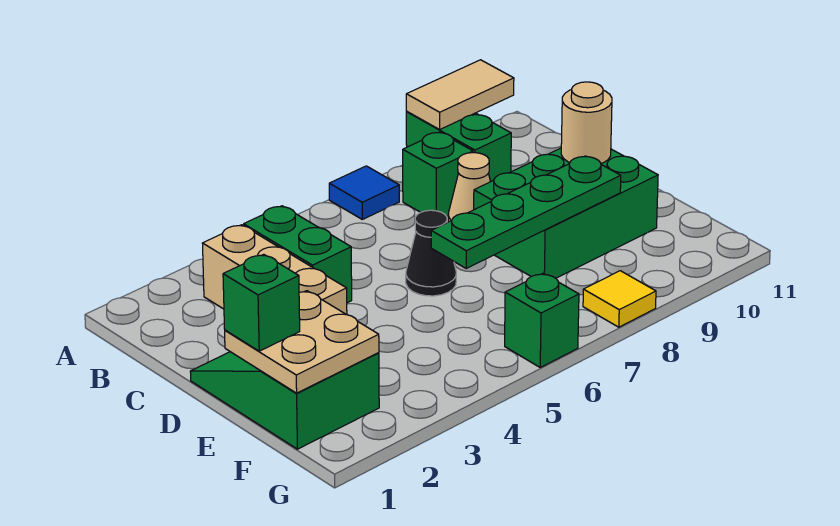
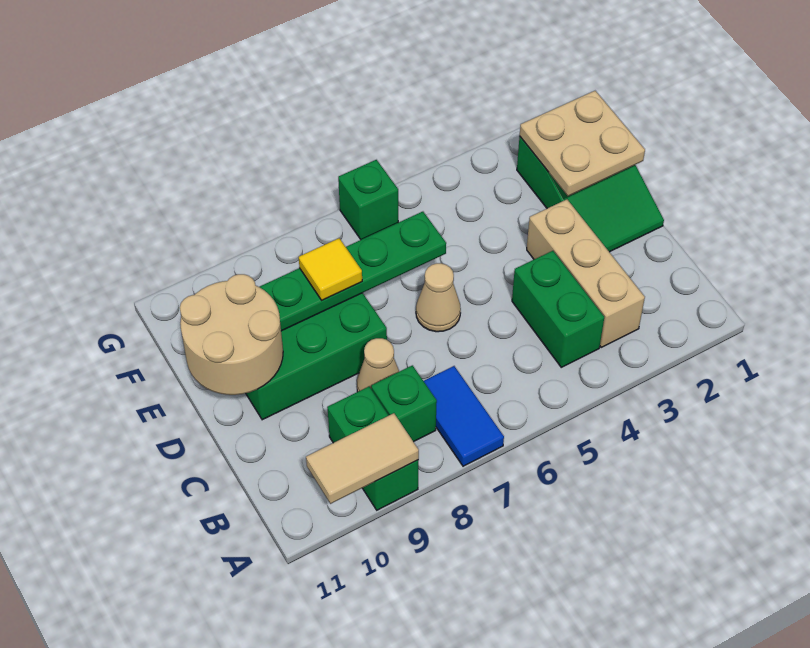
blue tile A7 level 1 -> blue tile A7:B7 level 1
black cone D6 level 1 -> tan cone D6 level 1
tan round brick D10 level 2 -> tan round brick D10:E11 level 2
green brick E1 level 3 -> none
yellow tile G8 level 1 -> yellow tile E8 level 3

